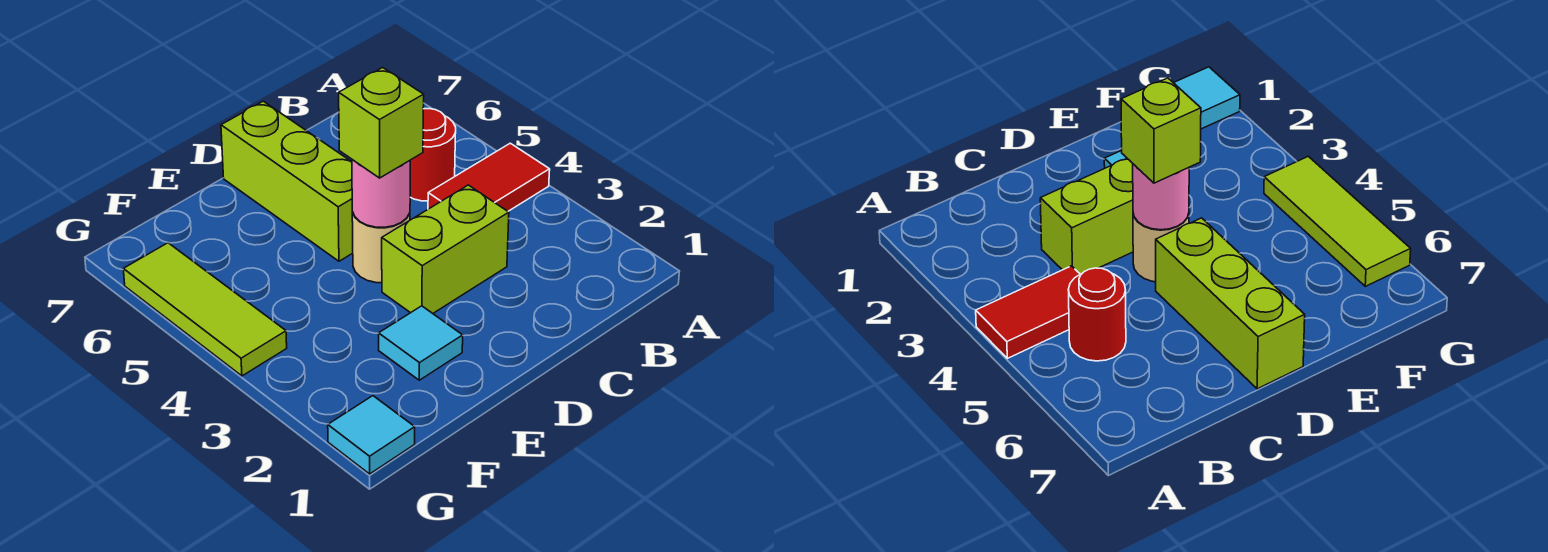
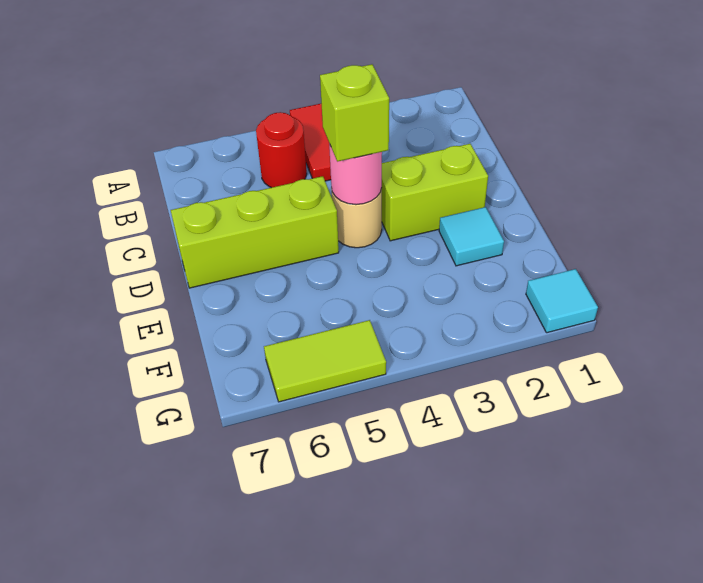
lime brick C3:D3 level 1 -> lime brick D2:D3 level 1
lime tile G4:G6 level 1 -> lime tile G5:G6 level 1

